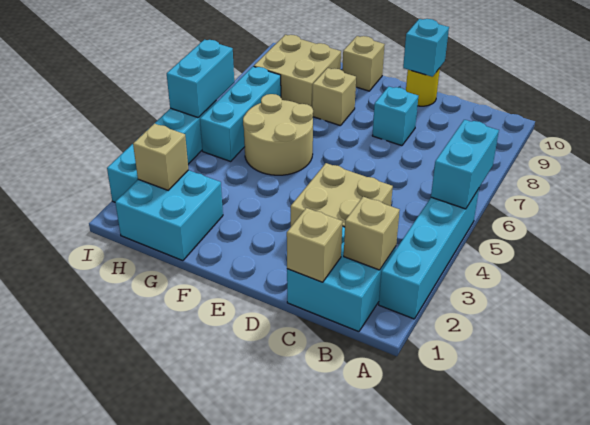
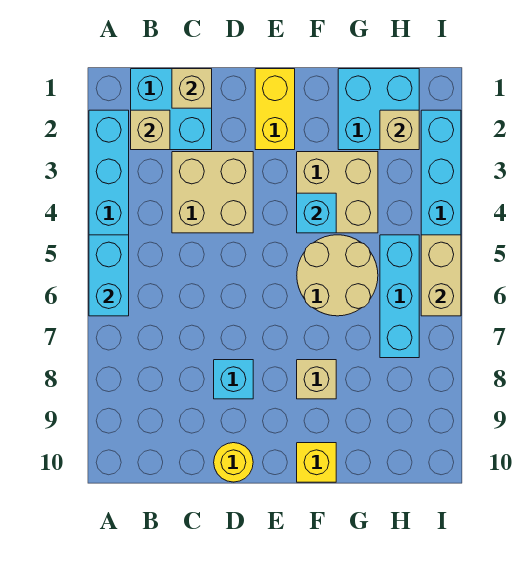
cyan brick D10 level 2 -> cyan brick F4 level 2
none -> yellow brick E1:E2 level 1
tan brick F10 level 1 -> yellow brick F10 level 1
tan brick G8:H9 level 1 -> tan brick F3:G4 level 1
cyan brick I5:I6 level 2 -> tan brick I5:I6 level 2

